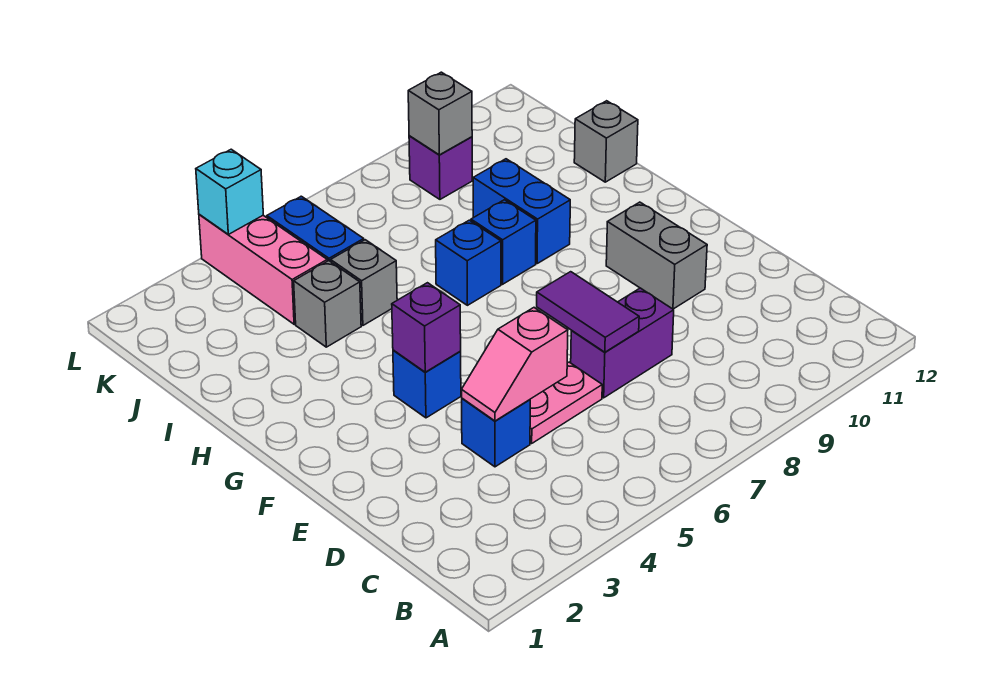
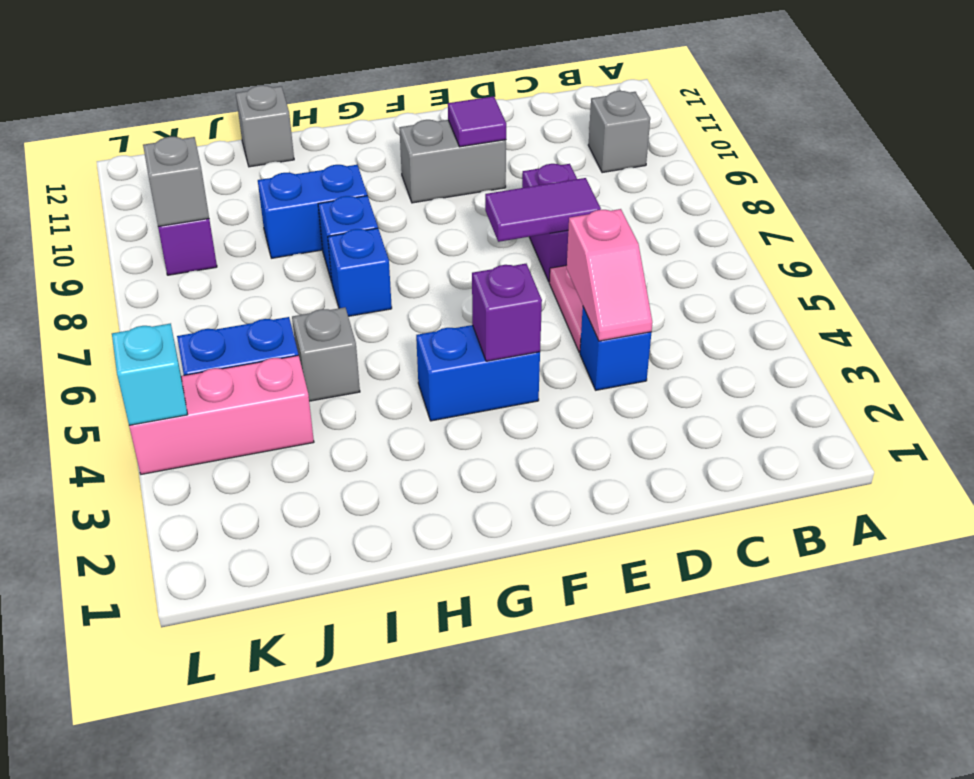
none -> purple tile E10 level 2
blue brick F4 level 1 -> blue brick F4:G4 level 1
grey brick I4 level 1 -> grey brick B10 level 1

